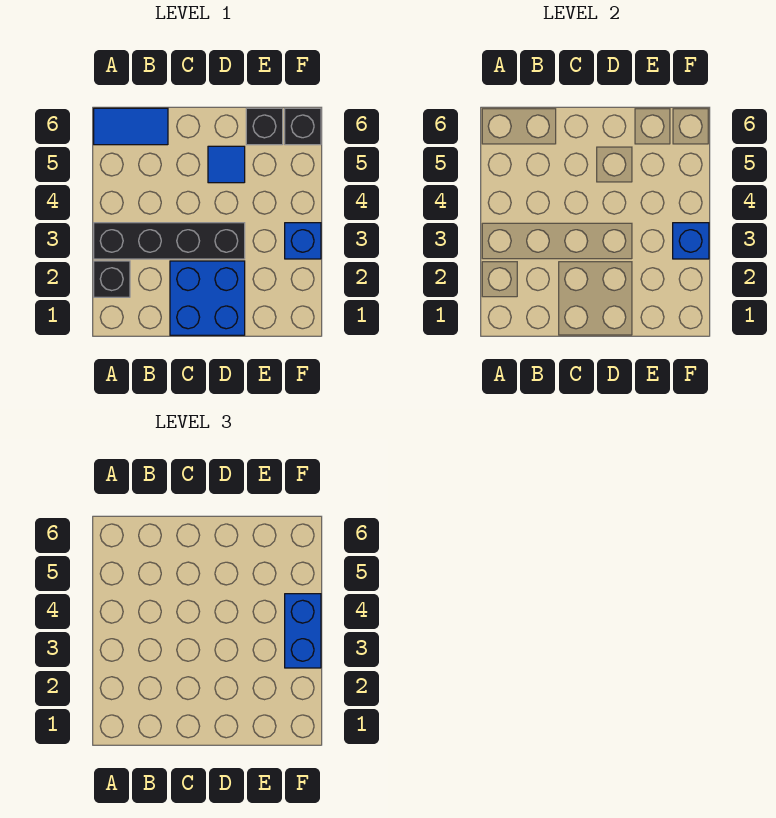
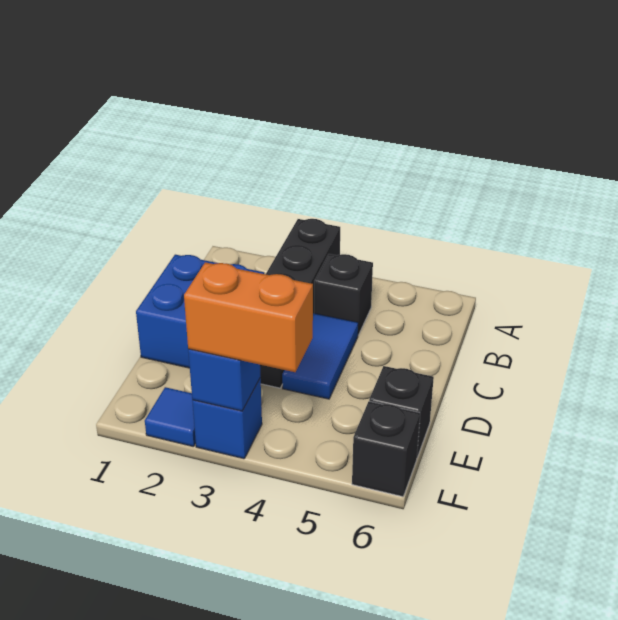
black brick A2 level 1 -> black brick B4 level 1
blue tile A6:B6 level 1 -> blue tile C4:D4 level 1
blue tile D5 level 1 -> blue tile F2 level 1
blue brick F3:F4 level 3 -> orange brick F3:F4 level 3

